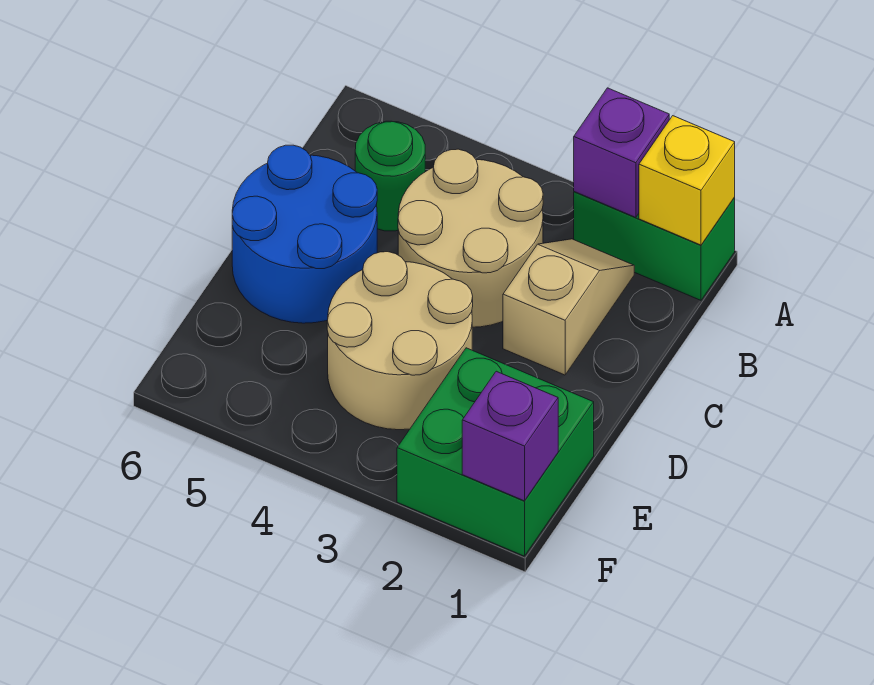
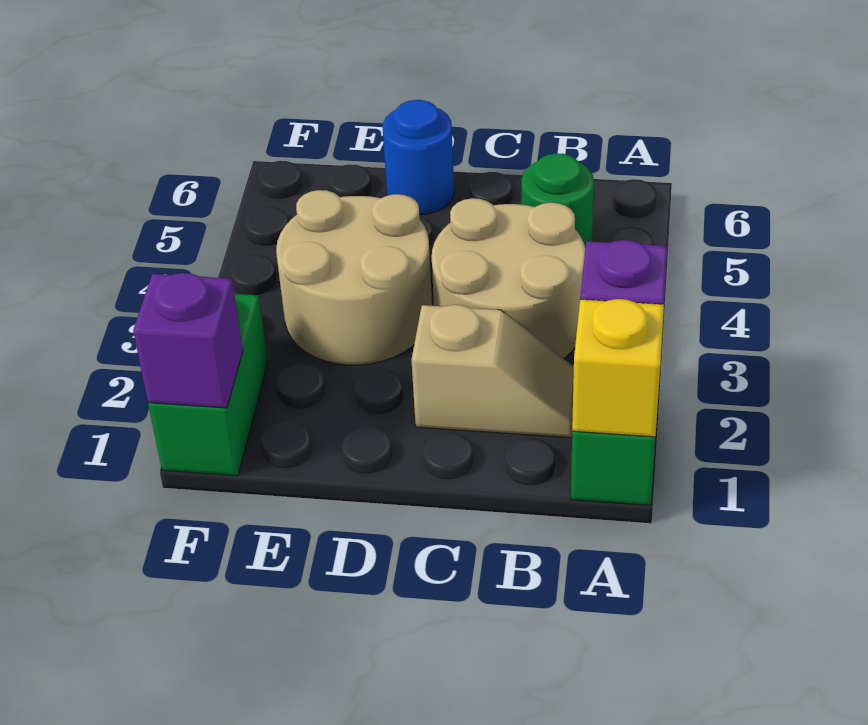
blue round brick C5:D6 level 1 -> blue round brick D6 level 1
green brick E1:F2 level 1 -> green brick F1:F2 level 1

